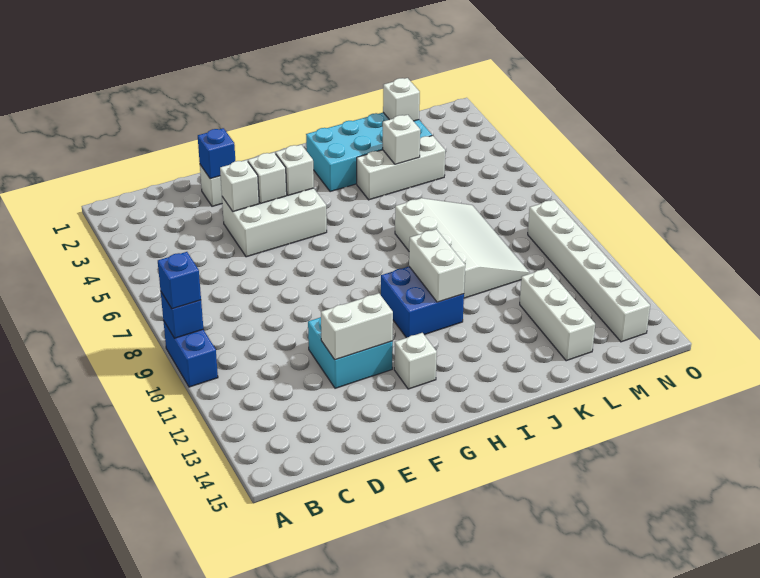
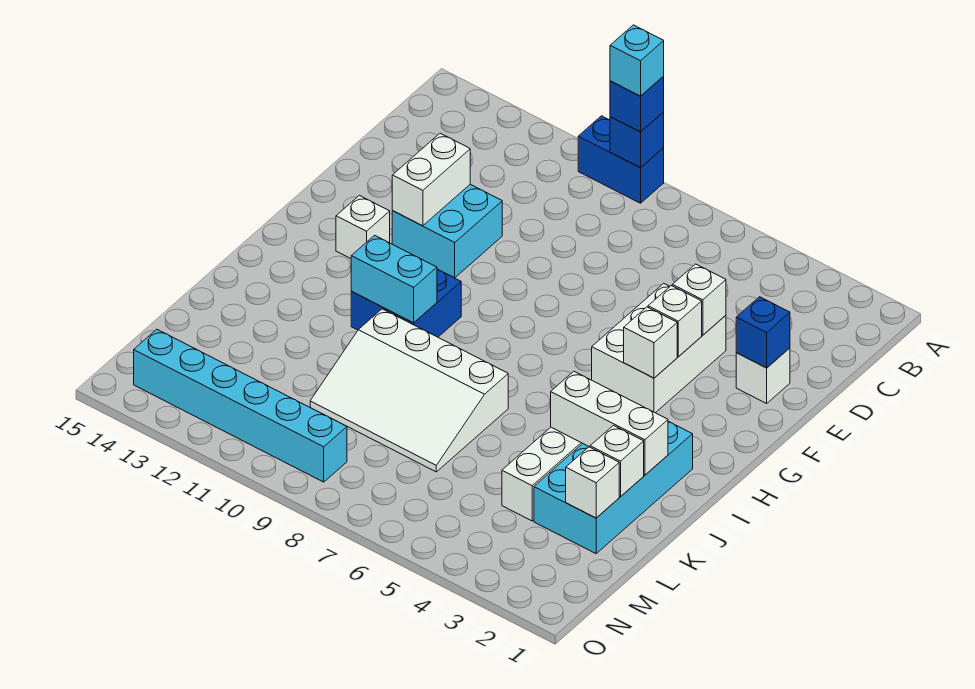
none -> cyan brick A9 level 4
white brick I10:I11 level 2 -> cyan brick I10:I11 level 2
white brick K4 level 2 -> white brick K2 level 2
white brick L12:L14 level 1 -> white brick J2:J4 level 2
white brick N9:N14 level 1 -> cyan brick N9:N14 level 1

